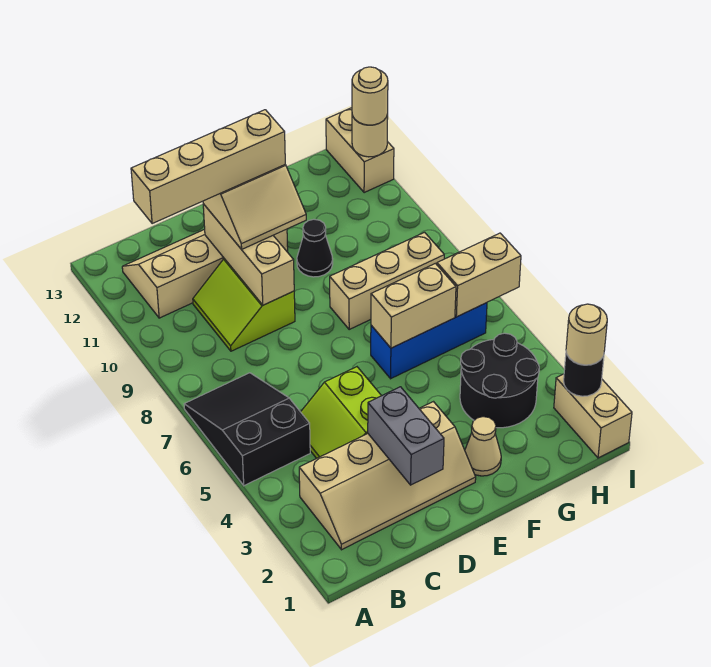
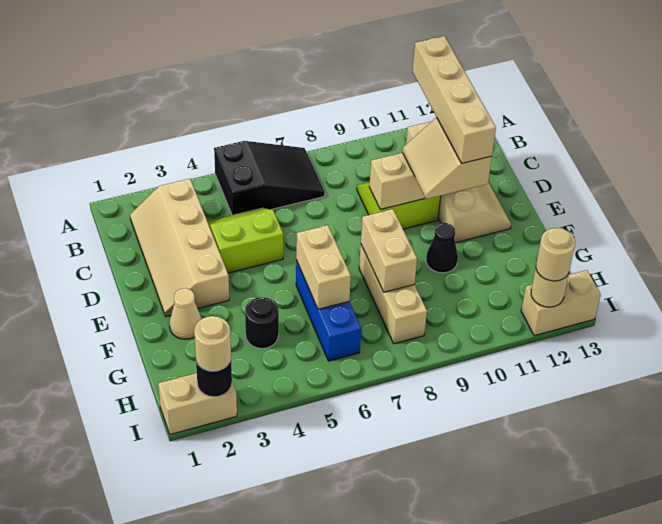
grey brick D2:D3 level 2 -> none
black round brick G3:H4 level 1 -> black round brick G4 level 1
tan brick H6:I6 level 2 -> tan brick F8:G8 level 2

